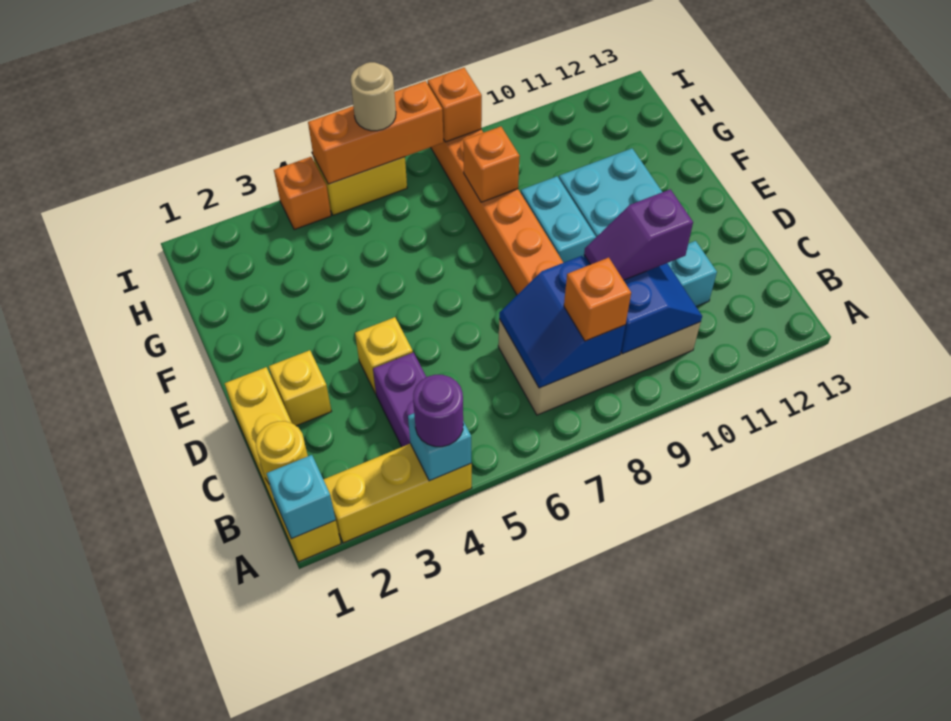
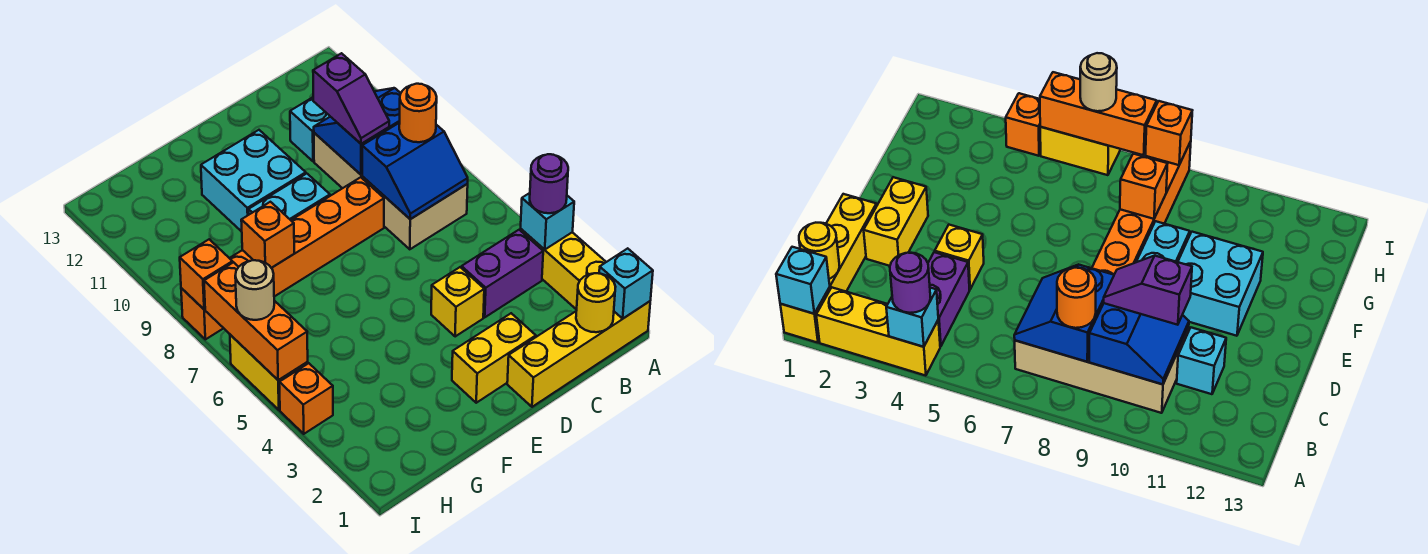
orange brick B8 level 3 -> orange round brick B8 level 3
yellow brick D2 level 1 -> yellow brick D2:E2 level 1

